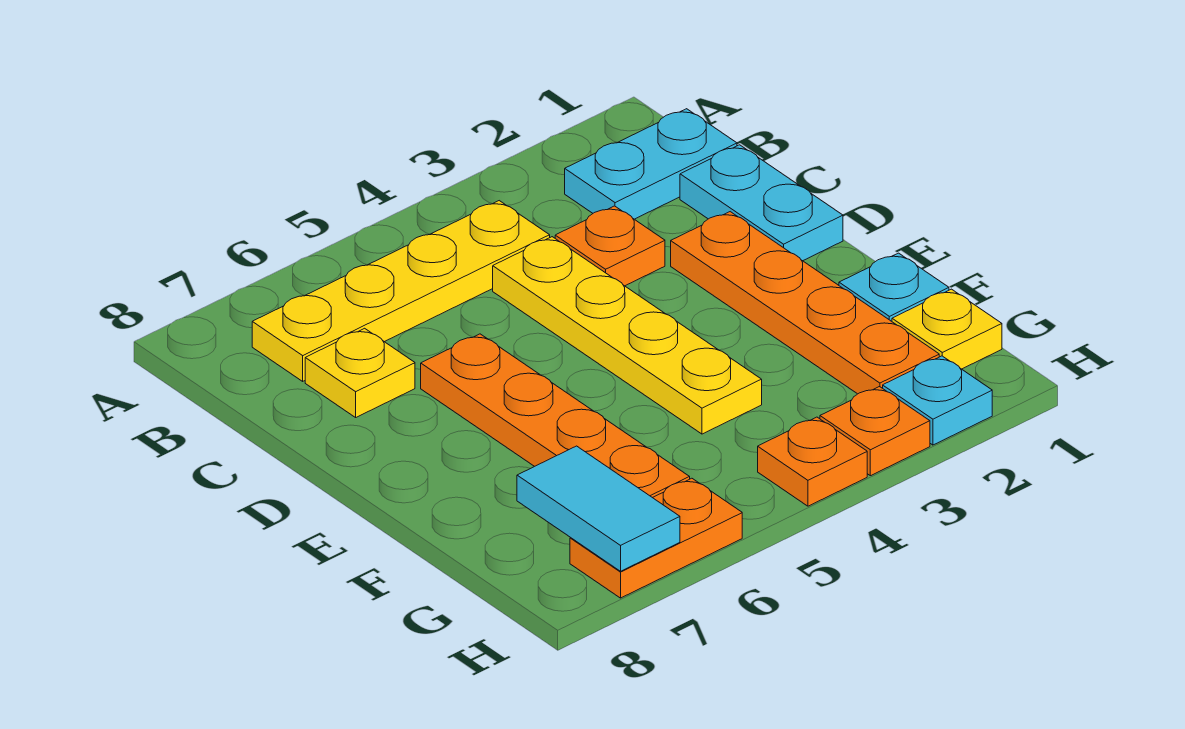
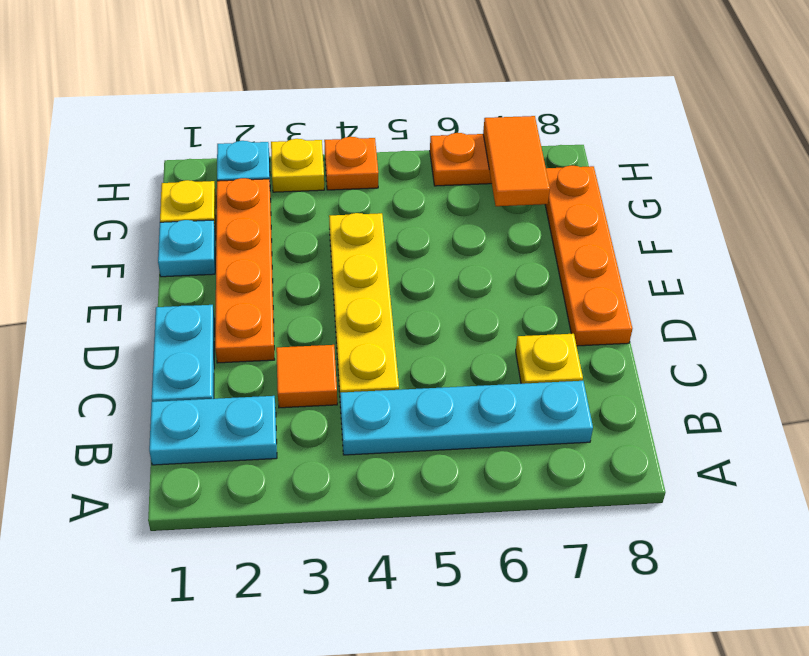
yellow plate B4:B7 level 1 -> cyan plate B4:B7 level 1
orange plate C3 level 1 -> orange tile C3 level 1
orange plate D6:G6 level 1 -> orange plate D8:G8 level 1
cyan tile G7:H7 level 2 -> orange tile G7:H7 level 2
orange plate H3 level 1 -> yellow plate H3 level 1

